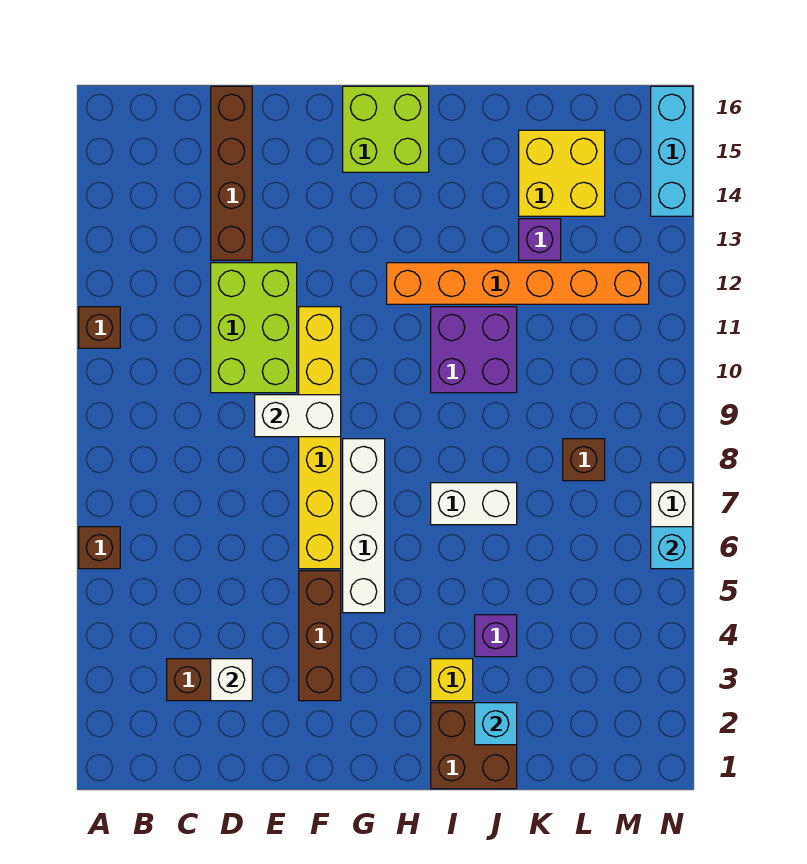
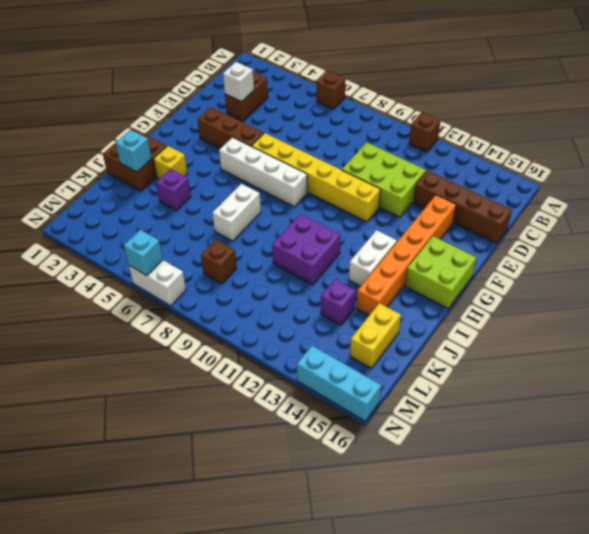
white brick E9:F9 level 2 -> white brick H13:I13 level 1
orange brick H12:M12 level 1 -> orange brick E14:J14 level 1
yellow brick K14:L15 level 1 -> yellow brick K15:L15 level 1

